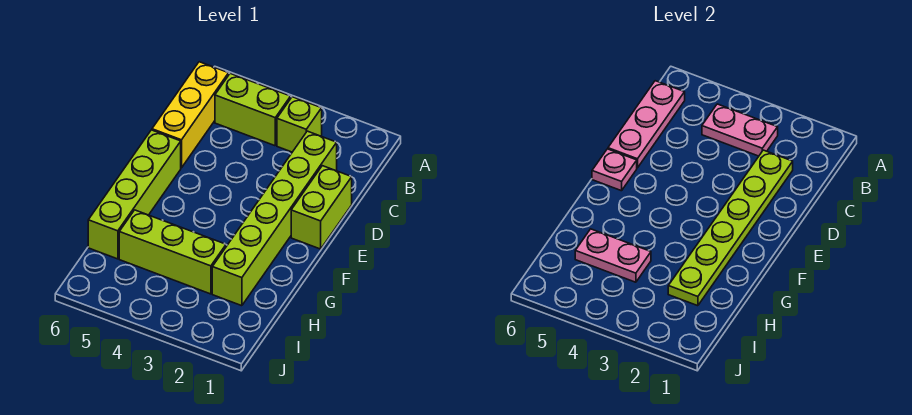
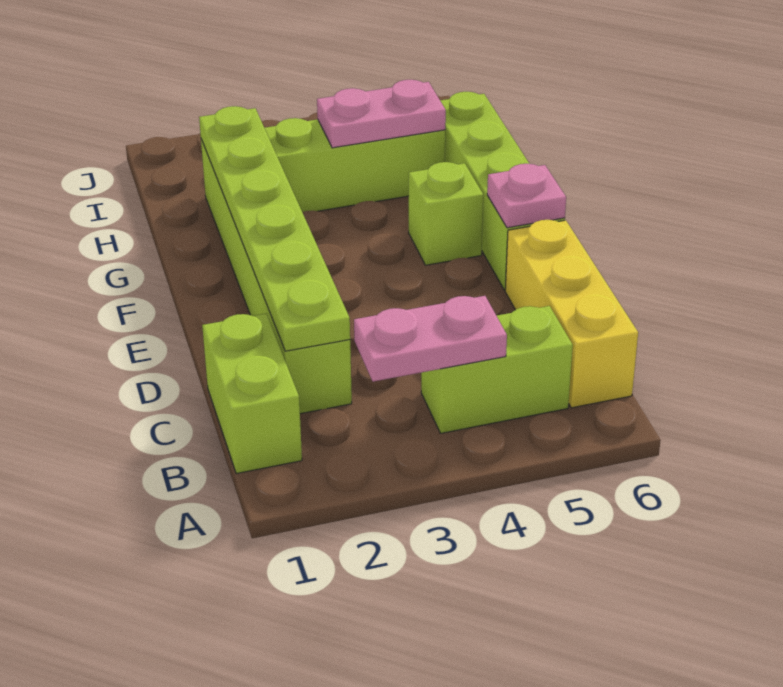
lime brick B3 level 1 -> lime brick F5 level 1
pink plate B6:D6 level 2 -> none
lime brick D1:E1 level 1 -> lime brick B1:C1 level 1

